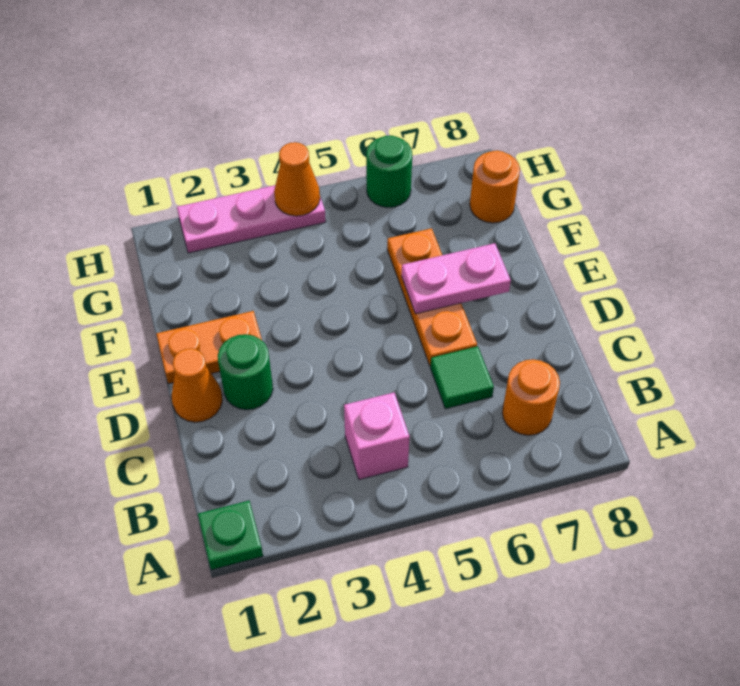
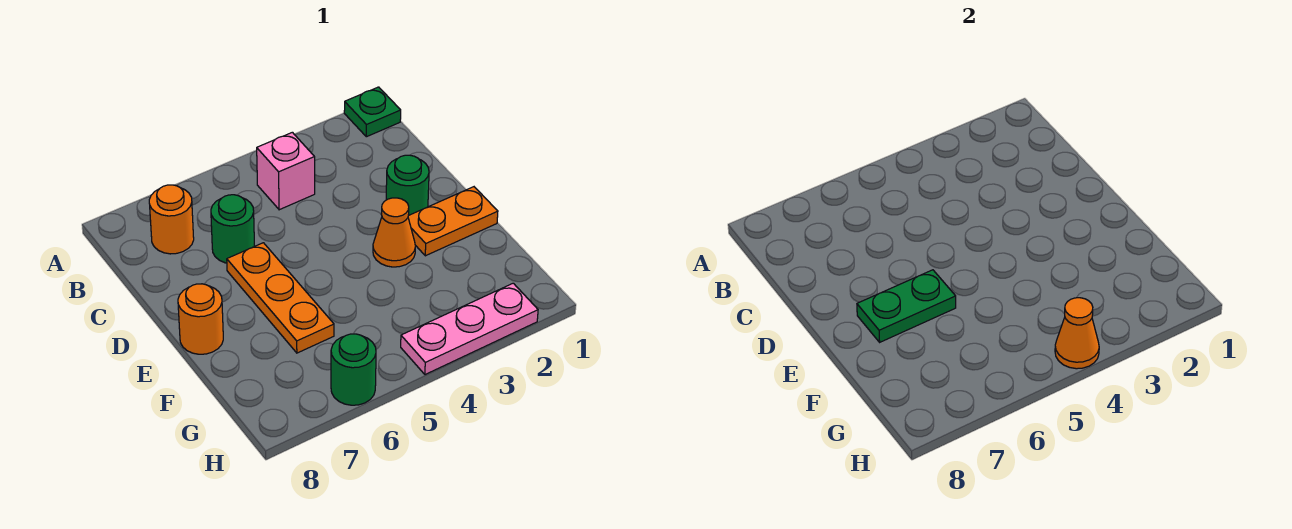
green tile C6 level 1 -> green round brick C6 level 1
orange cone D1 level 1 -> orange cone E3 level 1
pink plate E6:E7 level 2 -> green plate E6:E7 level 2
orange round brick G8 level 1 -> orange round brick E8 level 1

